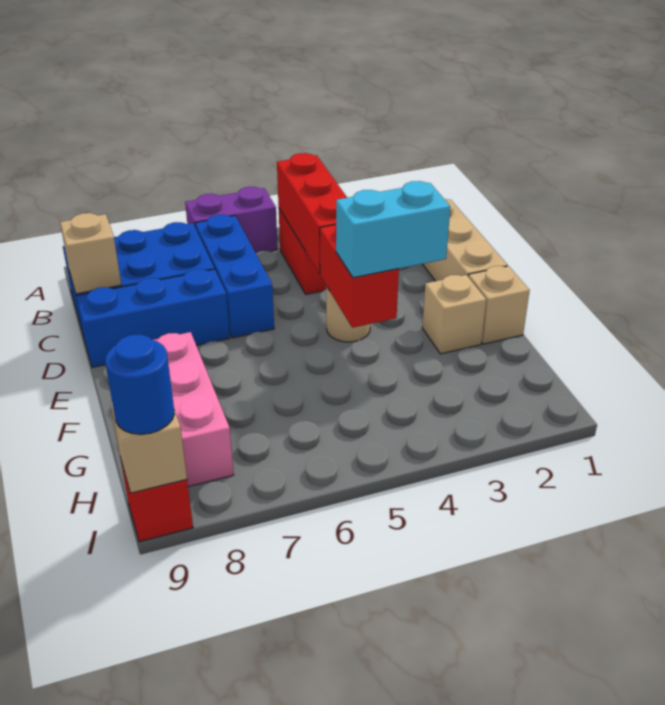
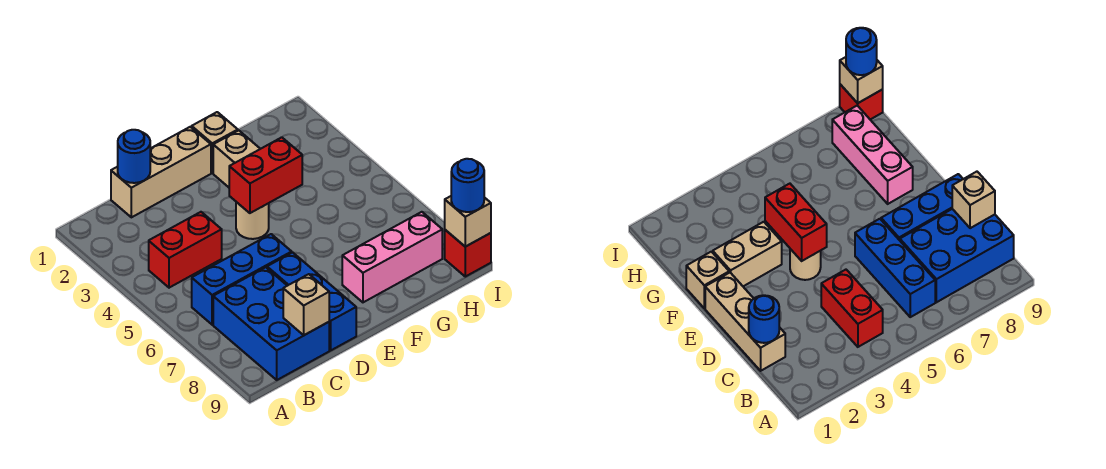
purple brick A5:A6 level 1 -> none
red brick B4:D4 level 2 -> none
none -> blue round brick C1 level 2
tan brick F2 level 1 -> tan brick F2:F3 level 1
cyan brick F3:F4 level 3 -> none

